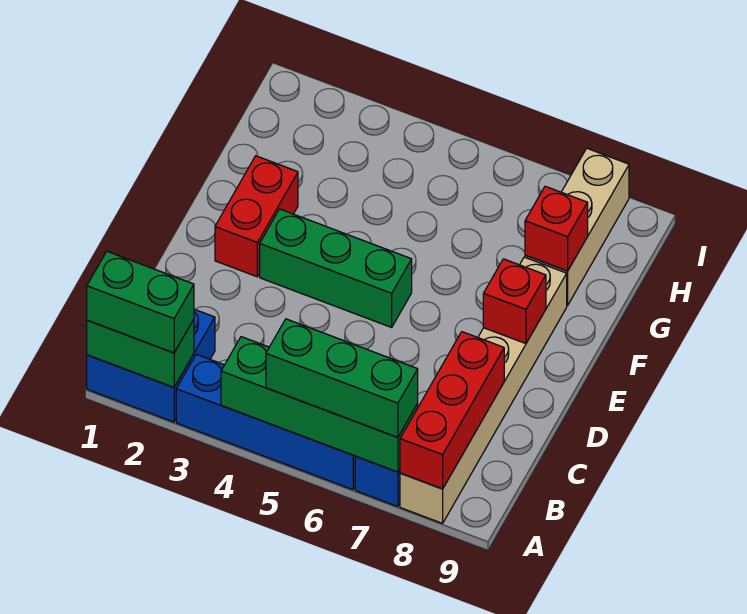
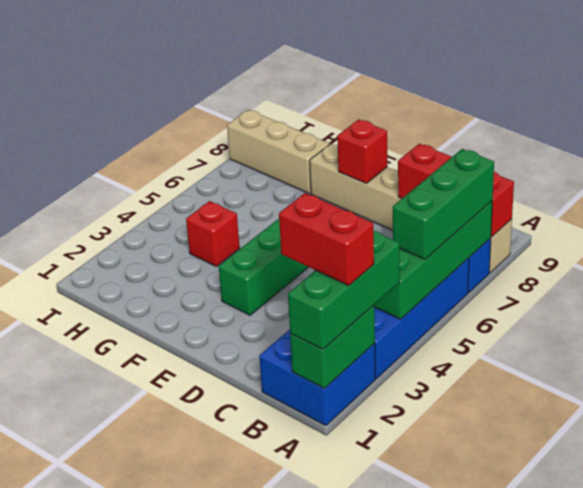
green brick A1:A2 level 3 -> green brick A1:A3 level 3
red brick E2:F2 level 1 -> red brick A2:B2 level 4
red brick G8 level 2 -> red brick G4 level 1

